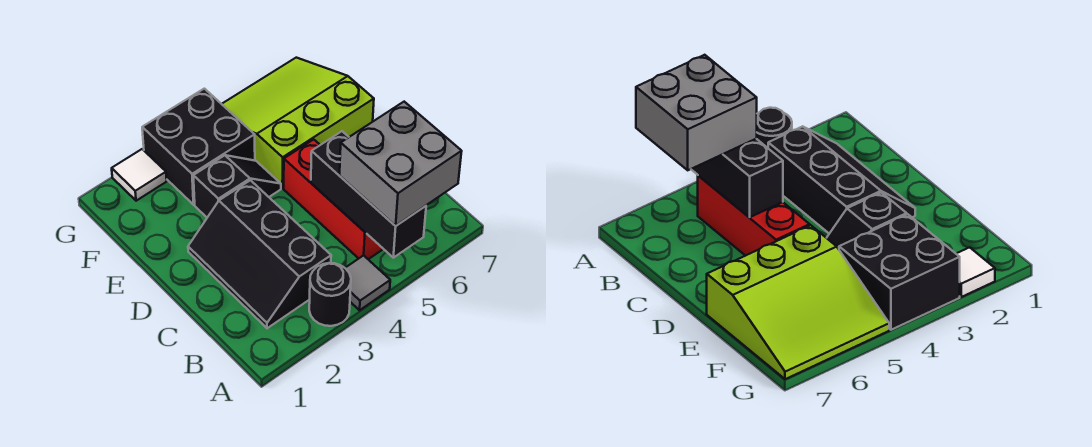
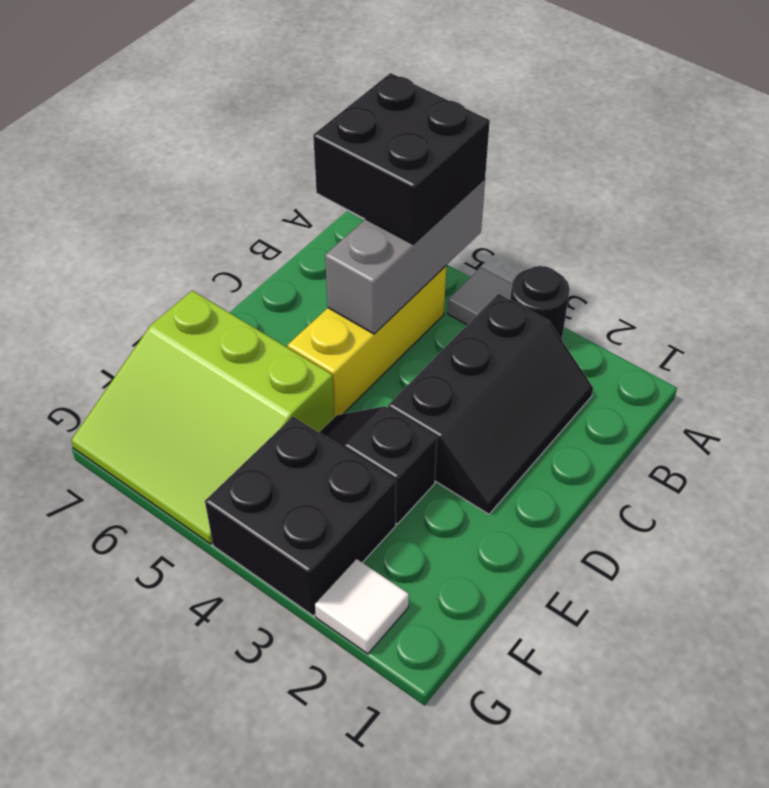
black brick A5:C5 level 2 -> grey brick A5:C5 level 2
grey brick A5:B6 level 3 -> black brick A5:B6 level 3
red brick B5:D5 level 1 -> yellow brick B5:D5 level 1

